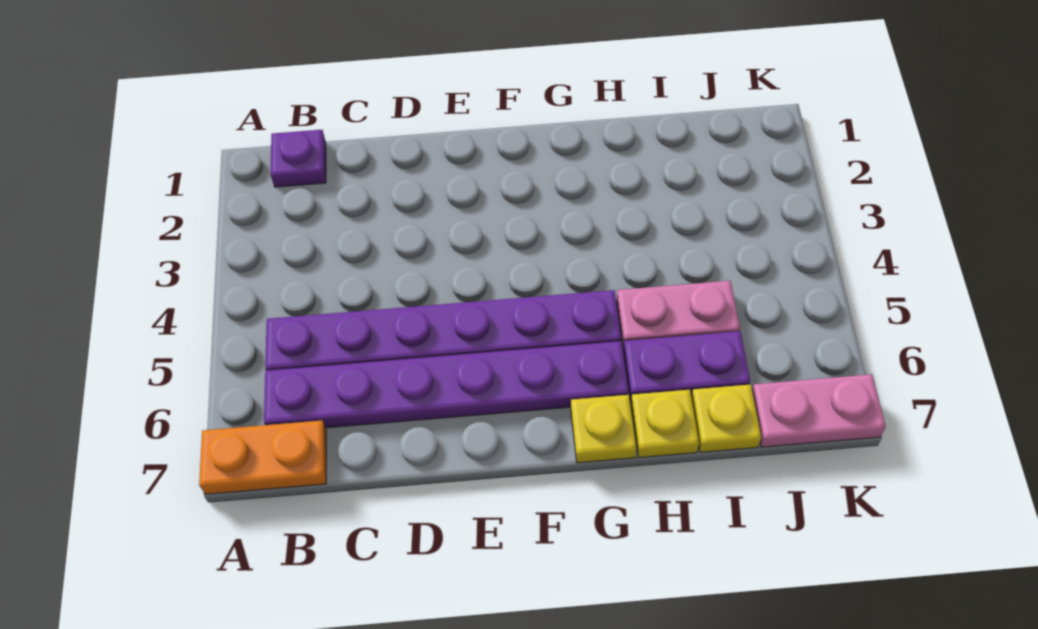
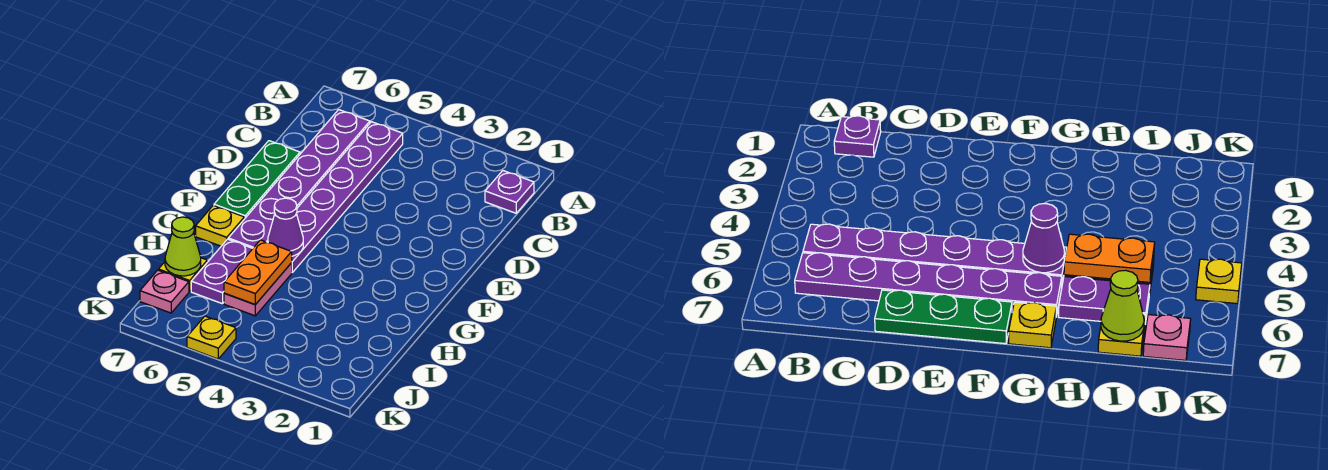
orange plate A7:B7 level 1 -> orange plate H5:I5 level 2
none -> green plate D7:F7 level 1
none -> purple cone G5 level 2
yellow plate H7 level 1 -> yellow plate K5 level 1
none -> lime cone I7 level 2
pink plate J7:K7 level 1 -> pink plate J7 level 1

